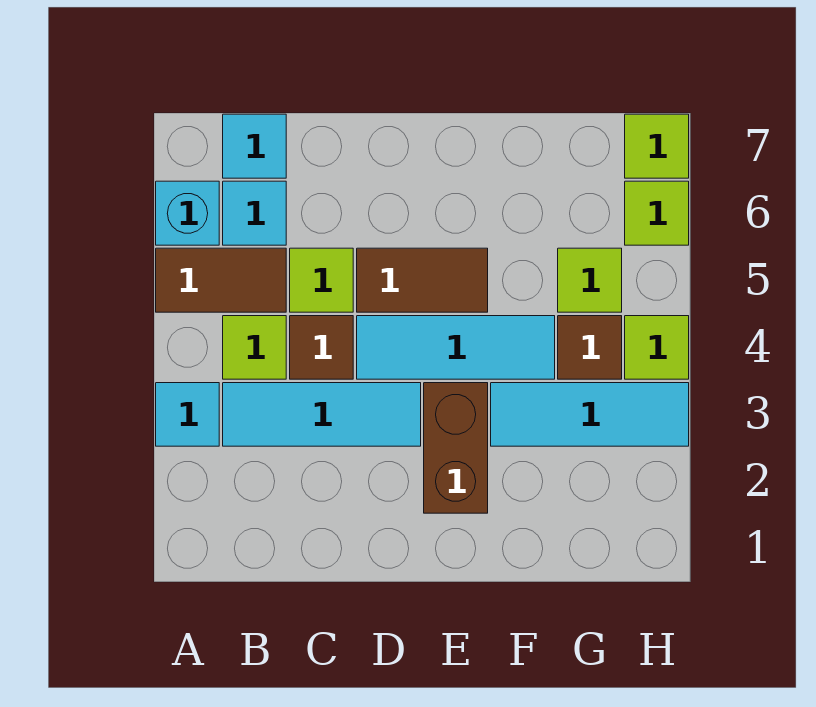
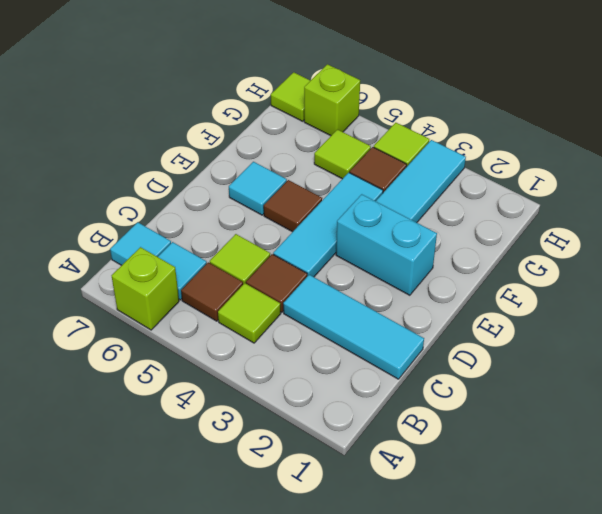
cyan tile A3 level 1 -> cyan tile E6 level 1
brown tile A5:B5 level 1 -> brown tile B5 level 1
cyan brick A6 level 1 -> lime brick A6 level 1
cyan tile B3:D3 level 1 -> cyan tile C1:C3 level 1
brown tile D5:E5 level 1 -> brown tile E5 level 1
brown brick E2:E3 level 1 -> cyan brick E2:E3 level 1
lime tile H6 level 1 -> lime brick H6 level 1

